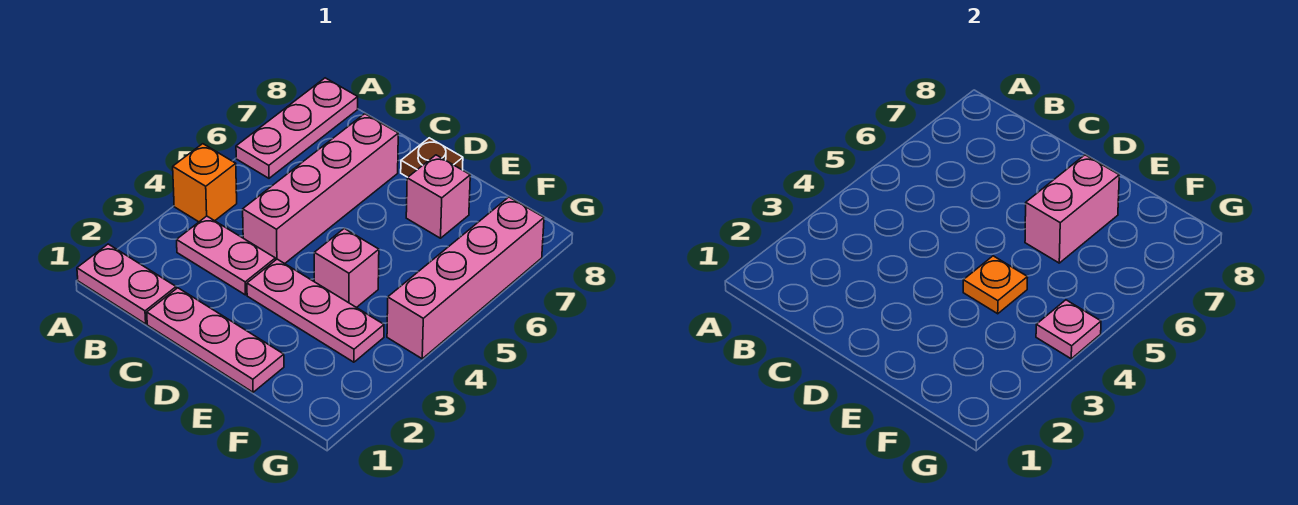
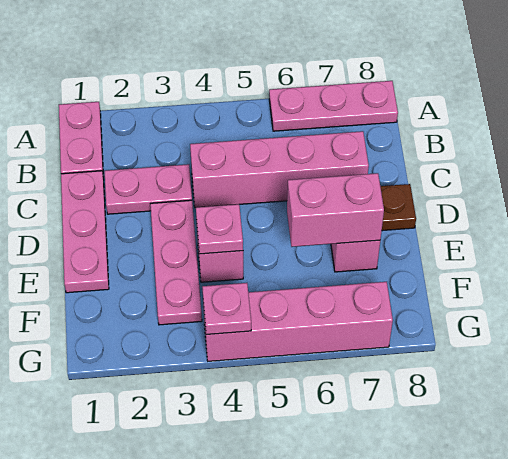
orange brick A4 level 1 -> none
pink plate B3:C3 level 1 -> pink plate C2:C3 level 1
orange plate E4 level 2 -> pink plate E4 level 2

